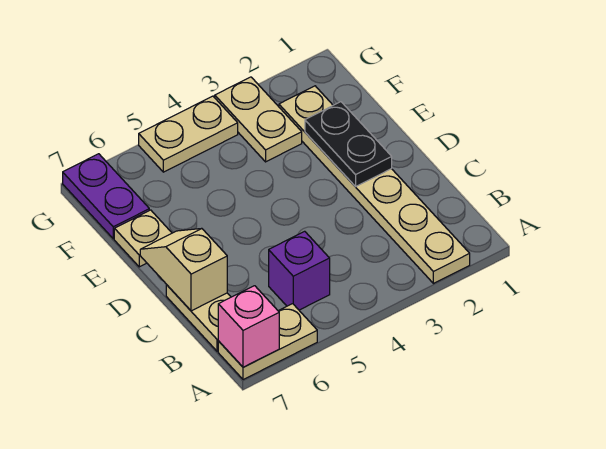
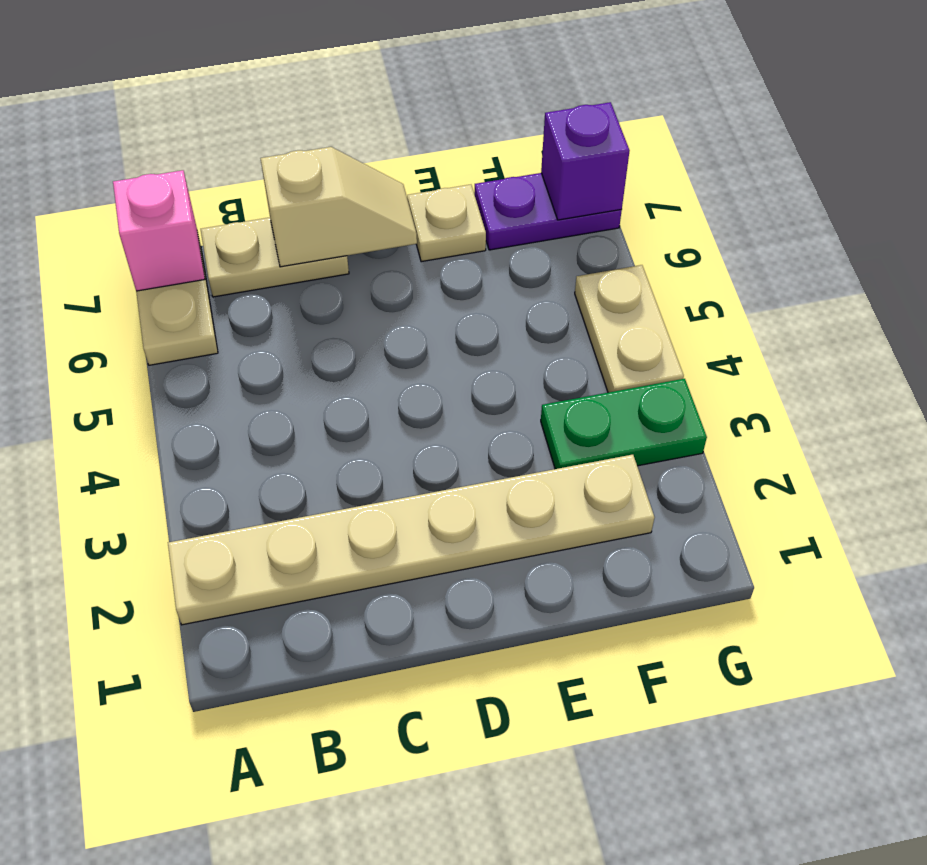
purple brick B5 level 1 -> purple brick G7 level 2
black plate D2:E2 level 2 -> none
tan plate F3:G3 level 1 -> green plate F3:G3 level 1

